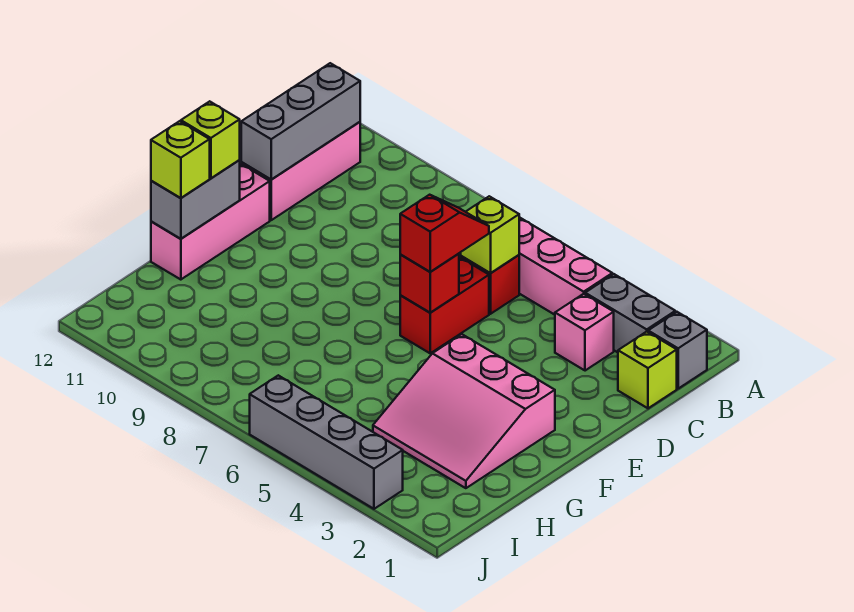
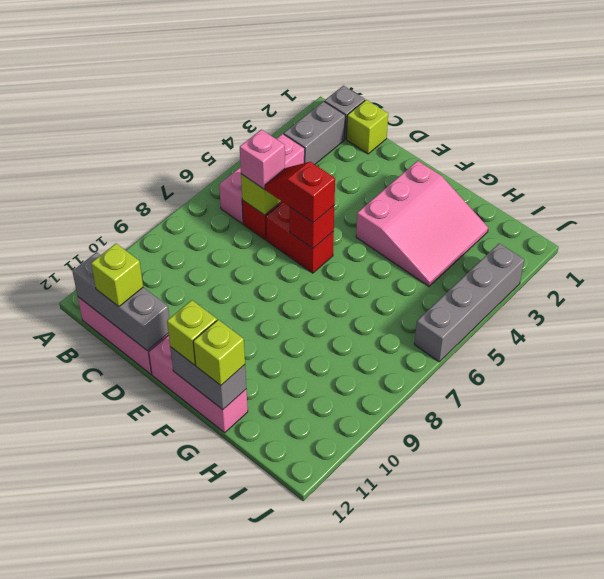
pink brick C3 level 1 -> pink brick C6 level 3
none -> lime brick C12 level 3

